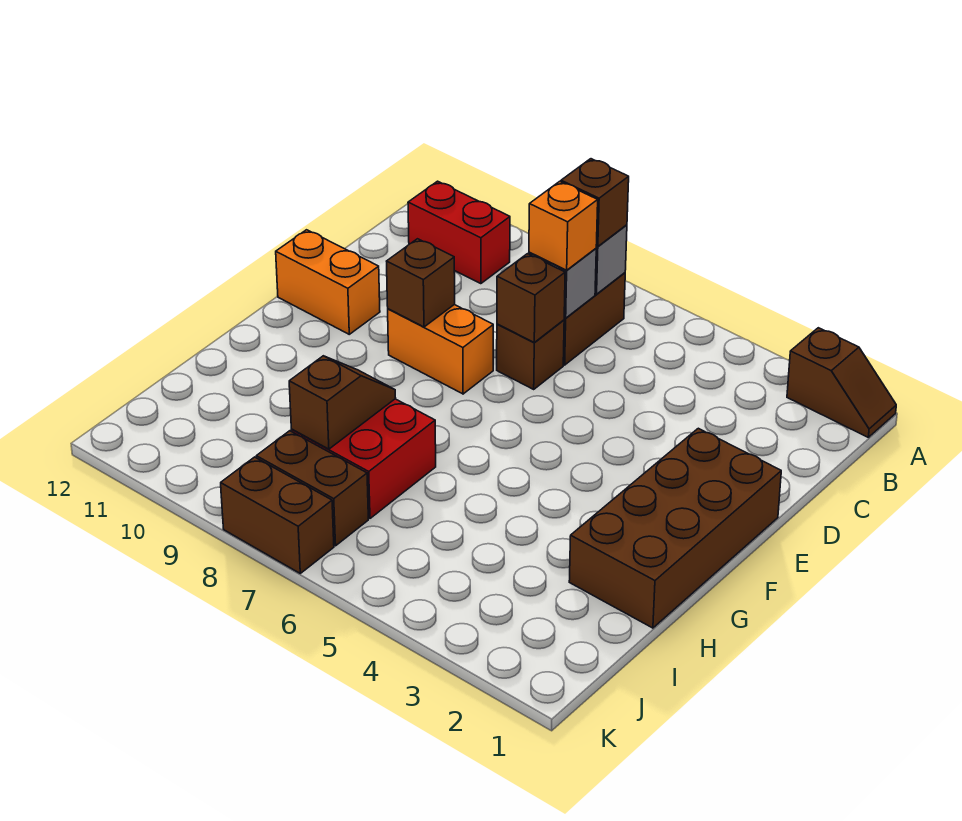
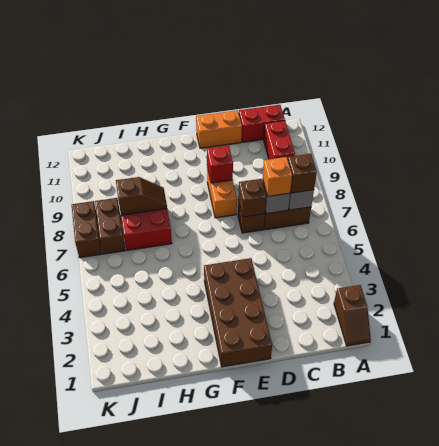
none -> red brick B12:C12 level 1
brown brick E1:H2 level 1 -> brown brick E1:F4 level 1
brown brick E9 level 2 -> red brick E9 level 2
orange brick E11:E12 level 1 -> orange brick D12:E12 level 1

